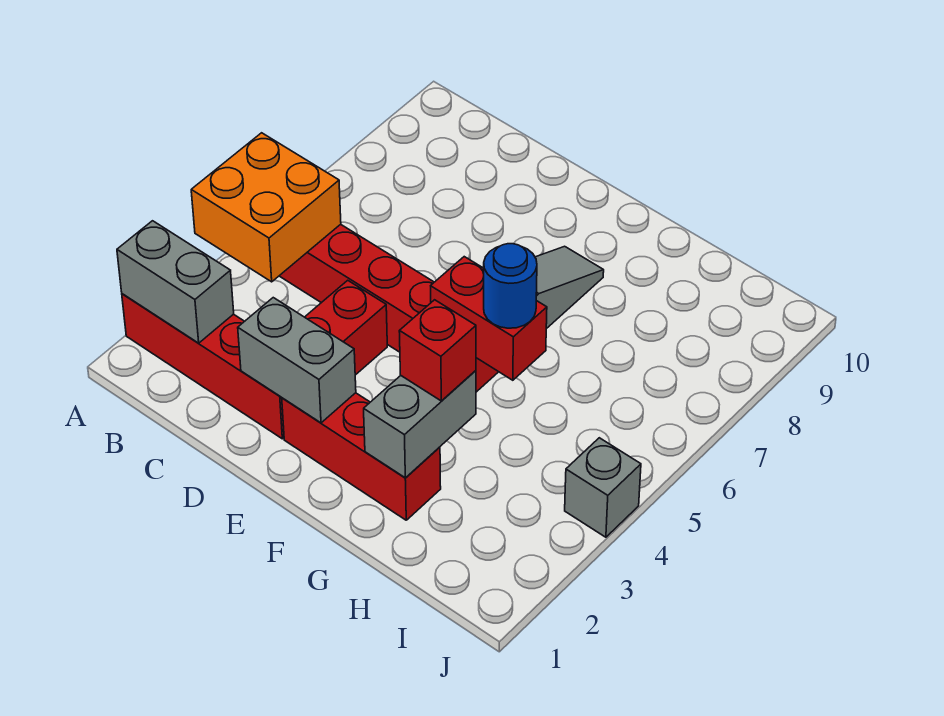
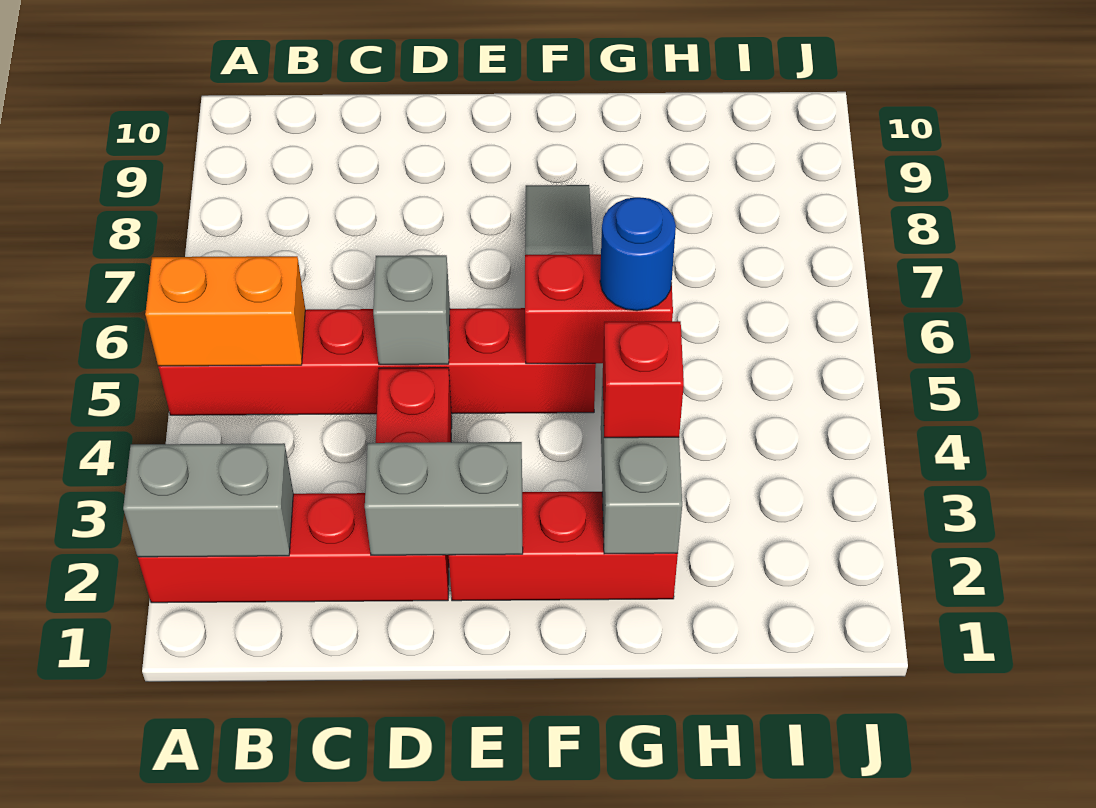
orange brick A4:B5 level 2 -> orange brick A5:B5 level 2
grey brick J4 level 1 -> grey brick D5 level 2

